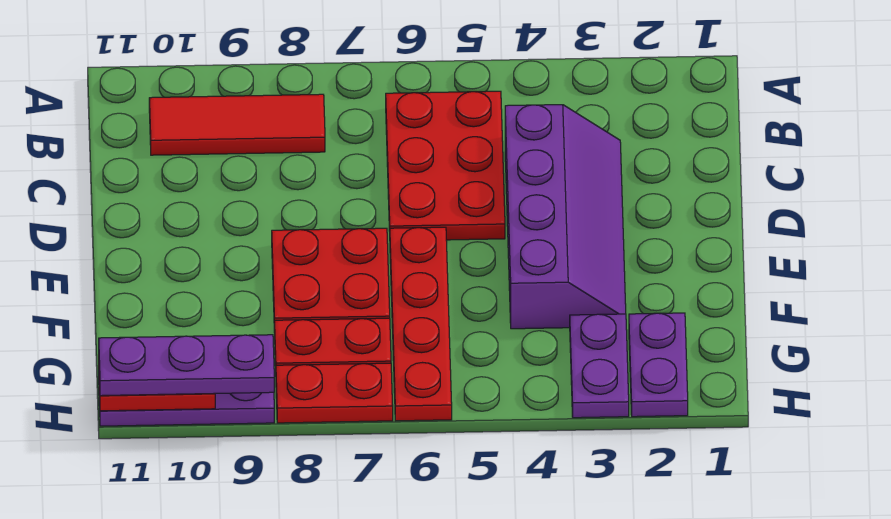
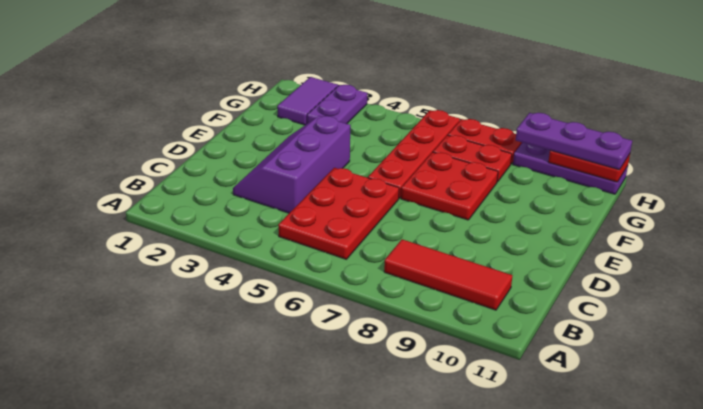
purple slope C3:F4 level 1 top 4 -> purple slope C3:E4 level 1 top 4
purple plate G2:H2 level 1 -> purple tile G2:H2 level 1

